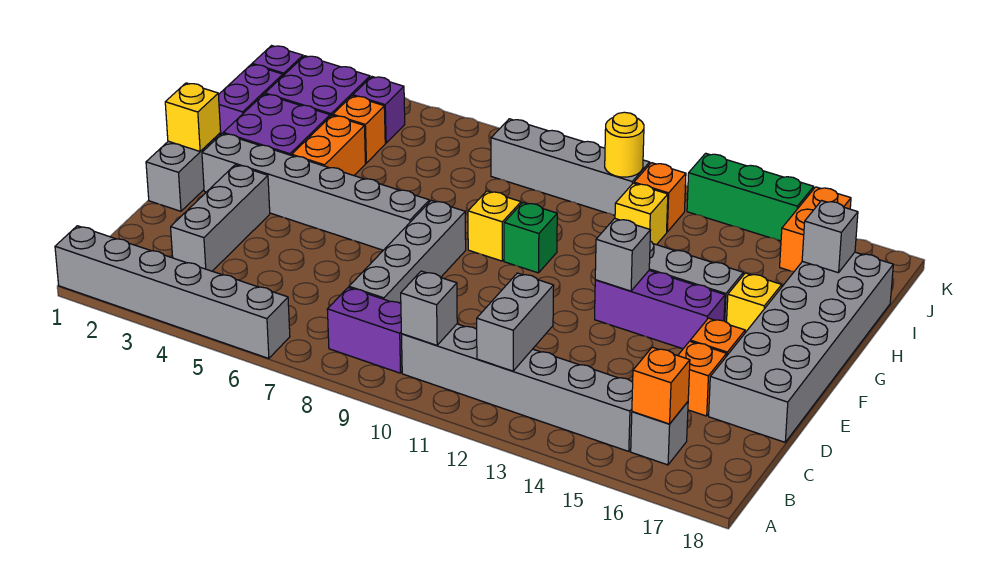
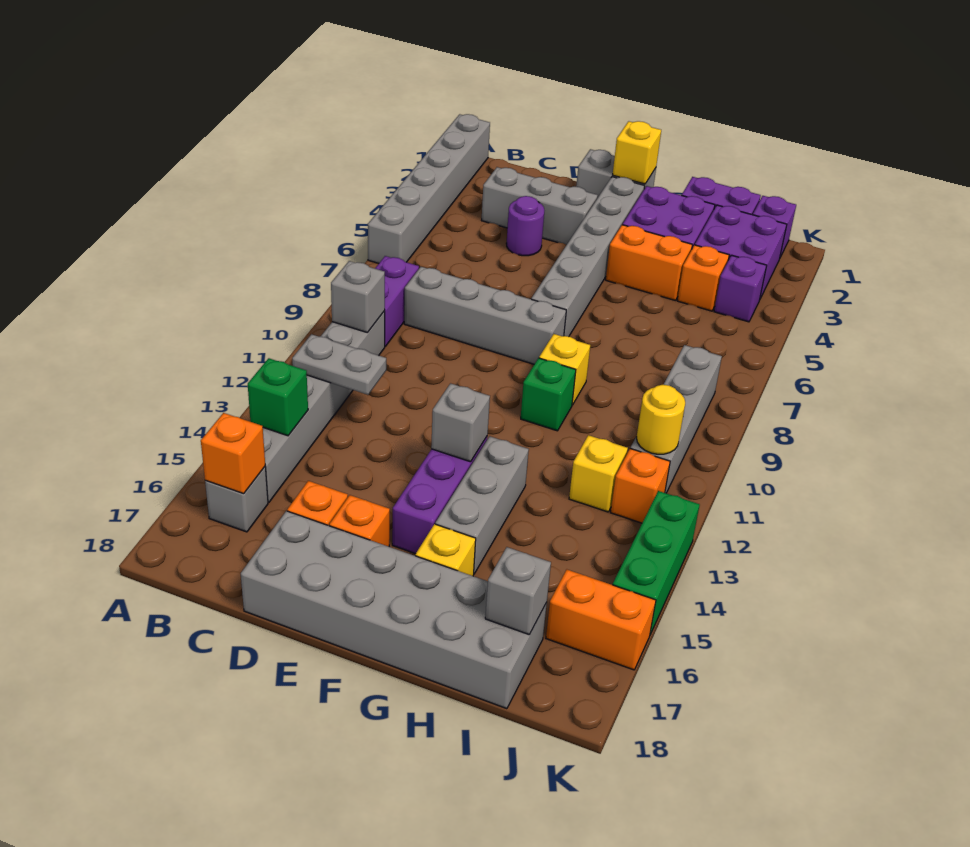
grey brick B12:C12 level 2 -> grey plate B12:C12 level 2
none -> green brick B14 level 2
none -> purple round brick D4 level 1

